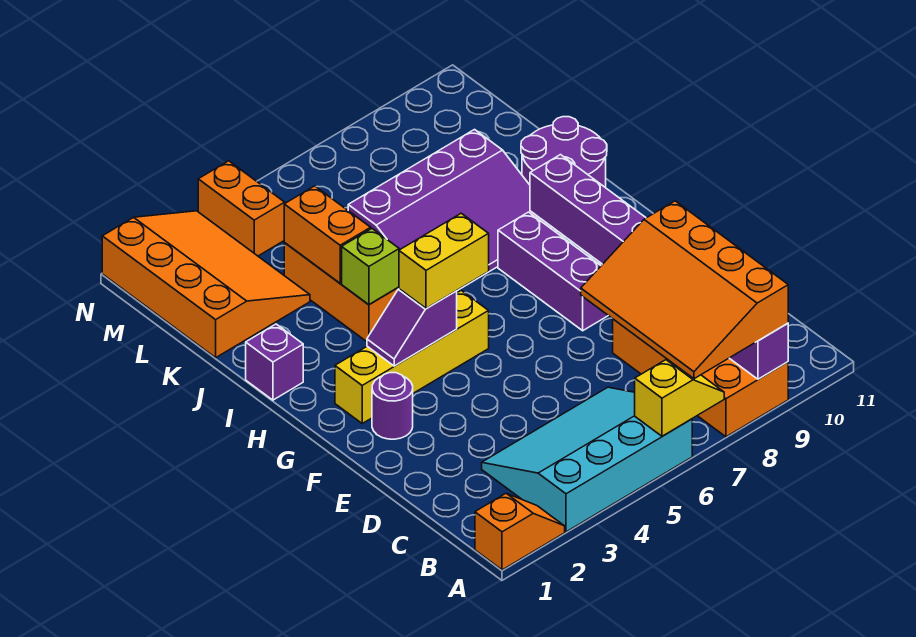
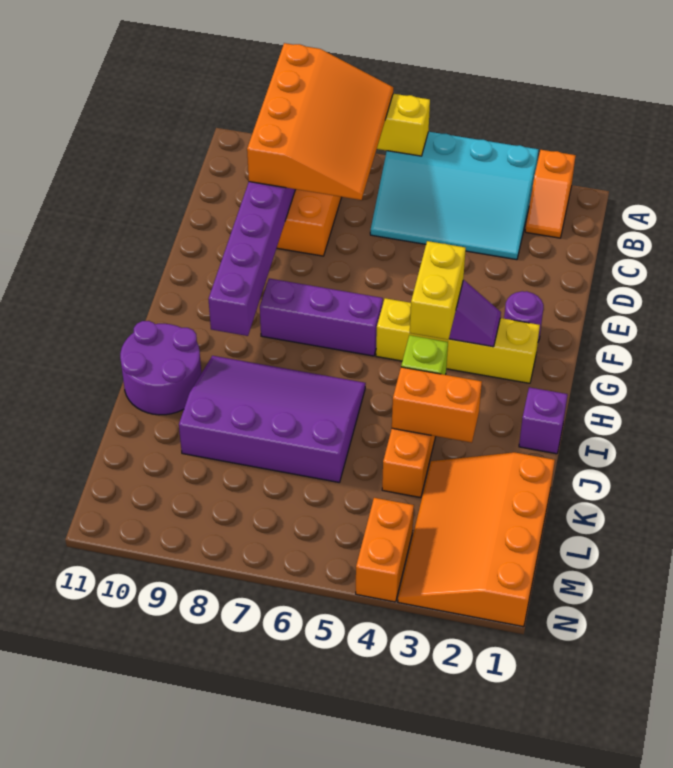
orange slope A1:A2 level 1 top 1 -> orange slope A2:B2 level 1 top A
purple brick F8:H8 level 1 -> purple brick G6:G8 level 1
yellow brick G4:G5 level 3 -> yellow brick G4:H4 level 3
orange brick J4:K4 level 2 -> orange brick J3:J4 level 2

